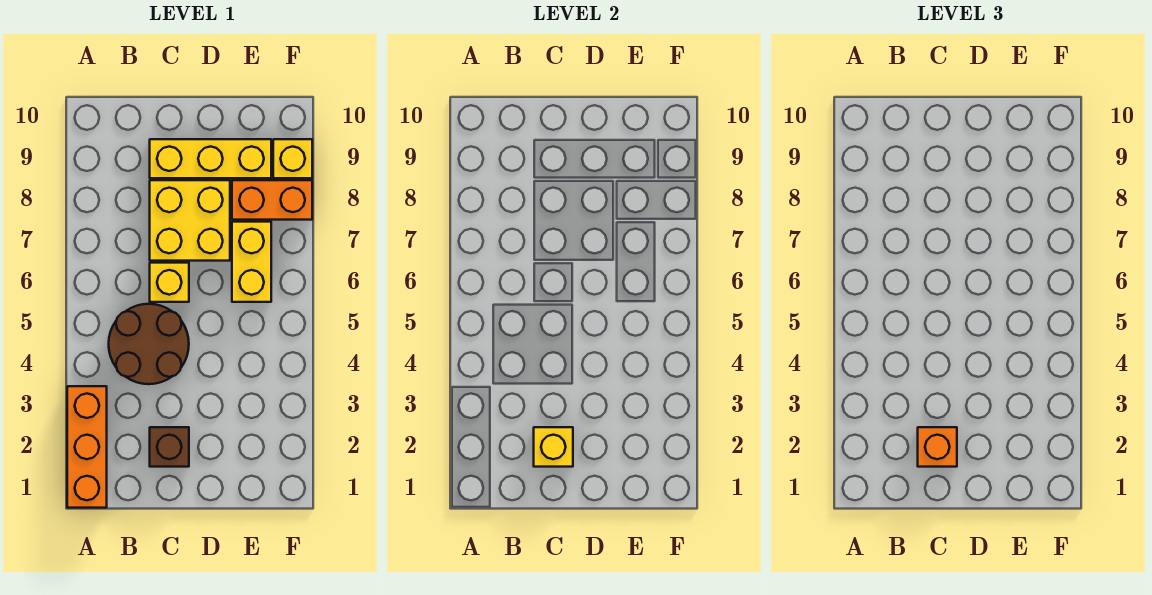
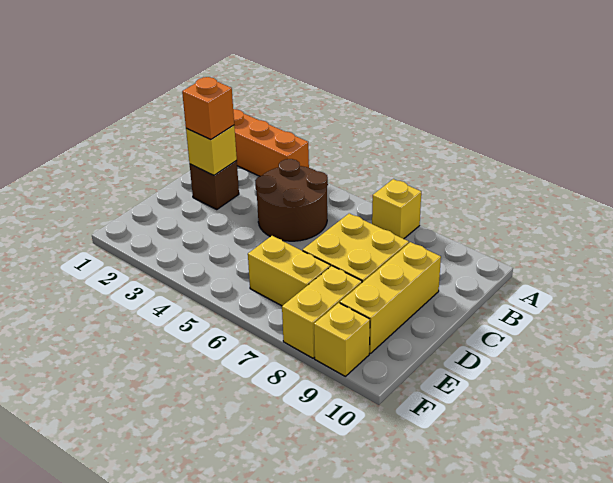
yellow brick C6 level 1 -> yellow brick A7 level 1
orange brick E8:F8 level 1 -> yellow brick E8:F8 level 1

